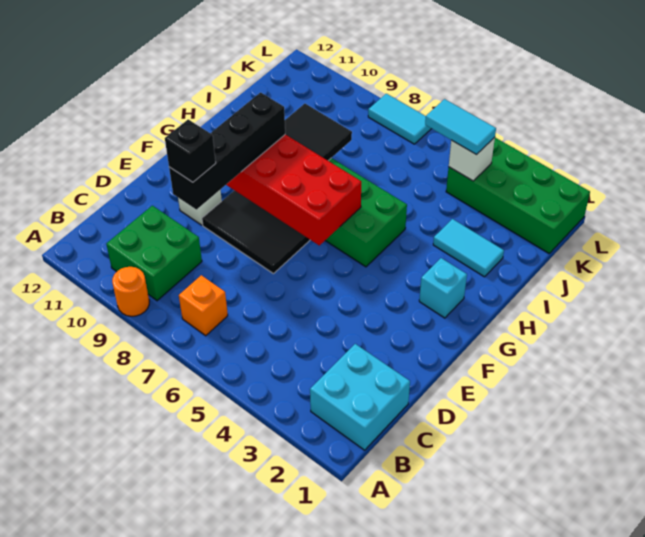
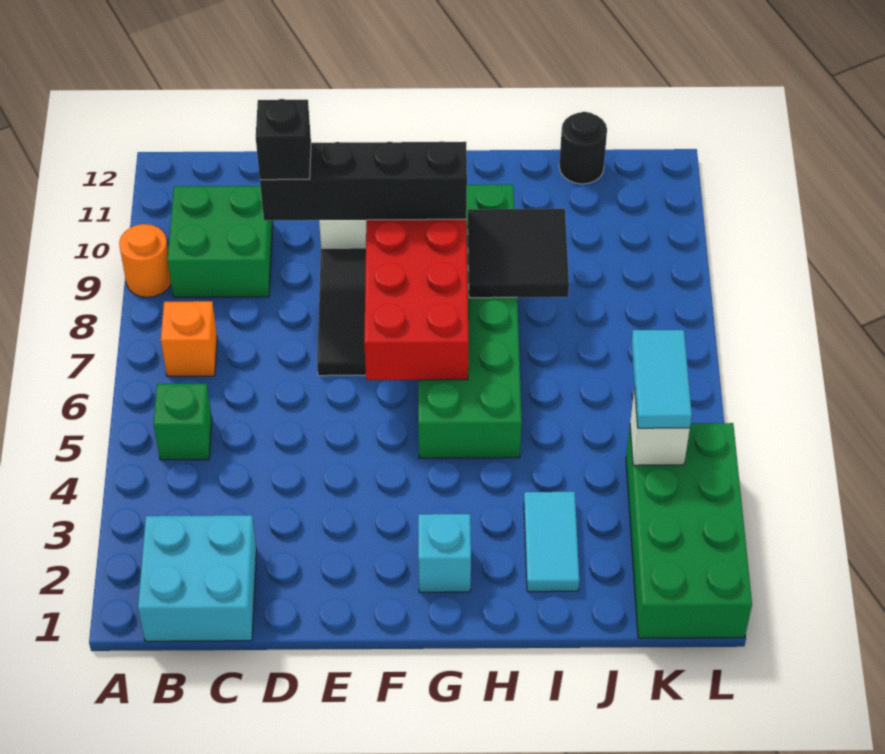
none -> green brick B5 level 1
none -> black round brick J12 level 1
cyan tile L7:L8 level 1 -> none

